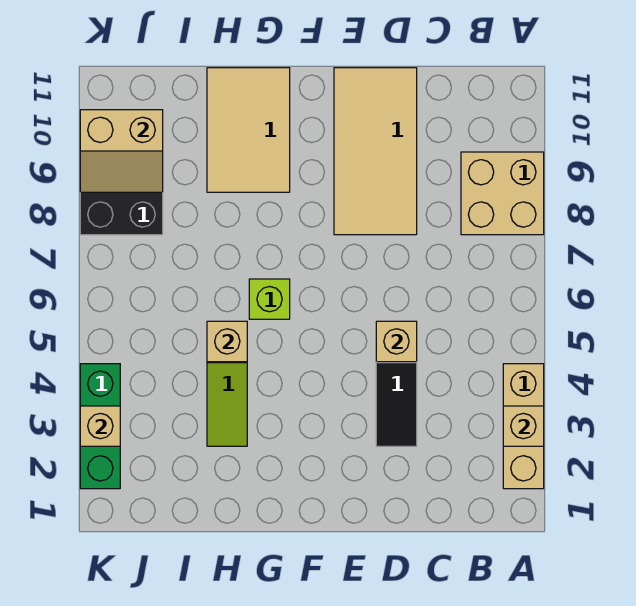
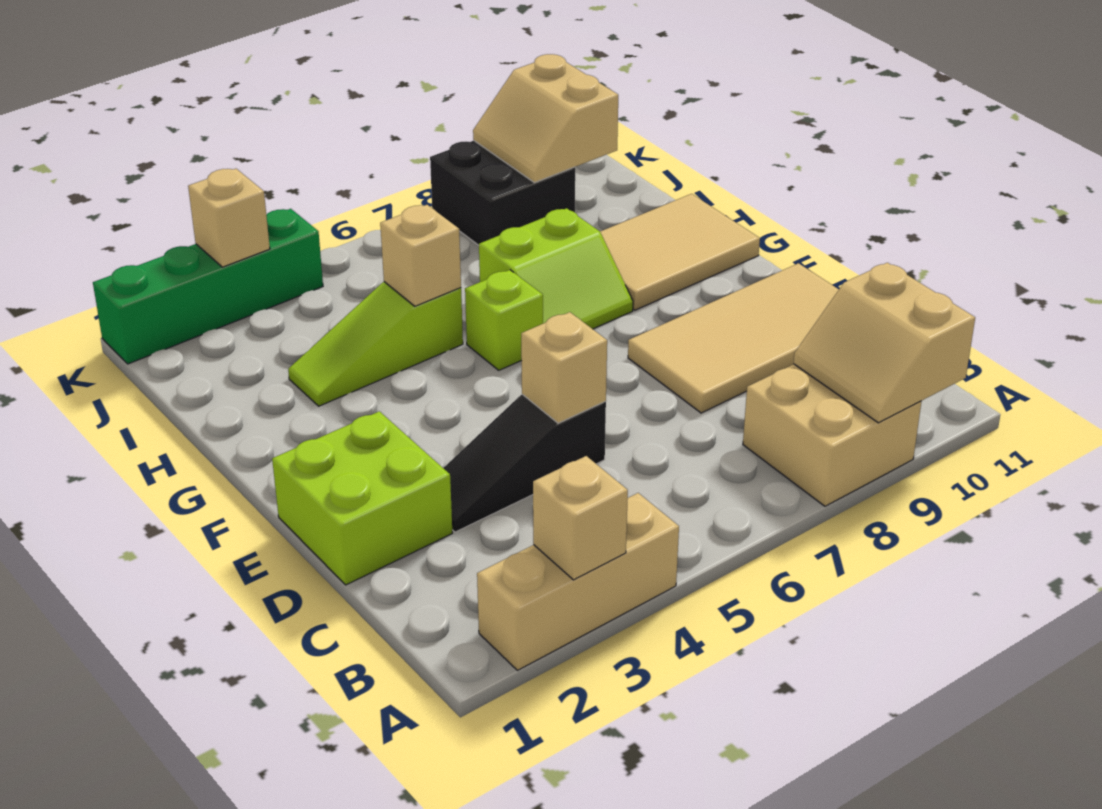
none -> tan slope A9:B10 level 2 top 10
none -> lime brick D1:E2 level 1
none -> lime slope G7:H8 level 1 top H
green brick K2:K4 level 1 -> green brick K1:K4 level 1

